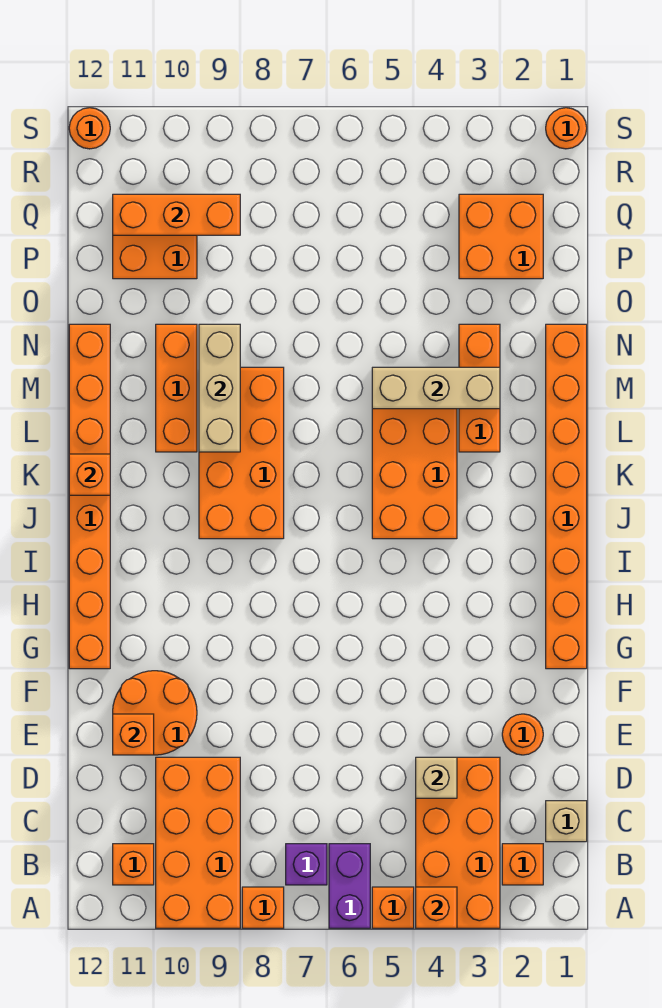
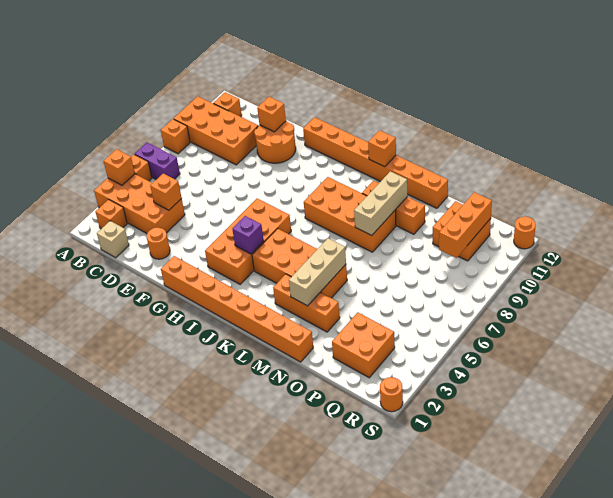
purple brick B7 level 1 -> purple brick I4 level 2
tan brick D4 level 2 -> orange brick D4 level 2
none -> orange brick H3:I6 level 1
tan brick L9:N9 level 2 -> tan brick M8:M10 level 2

